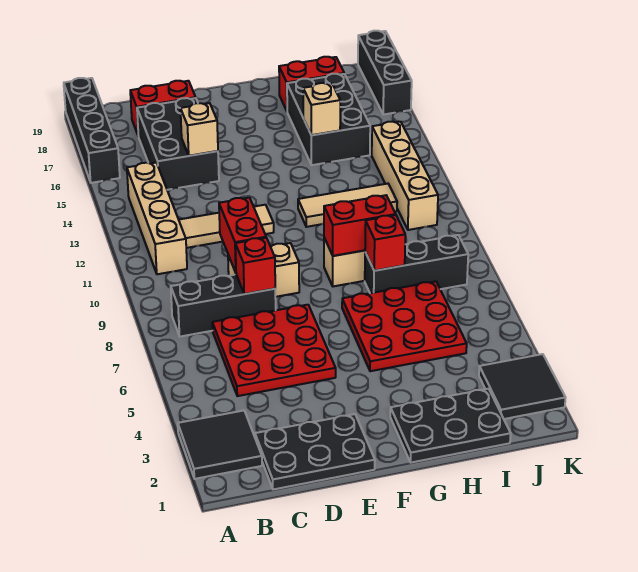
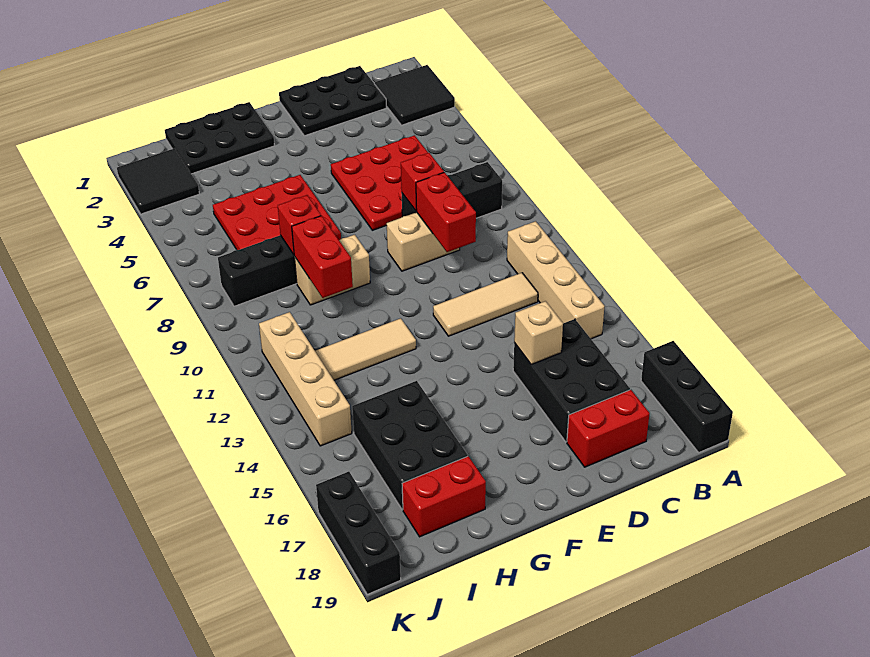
black brick A16:A19 level 1 -> black brick A17:A19 level 1
red brick G9:H9 level 2 -> red brick H9:H10 level 2
tan brick H15 level 2 -> none

